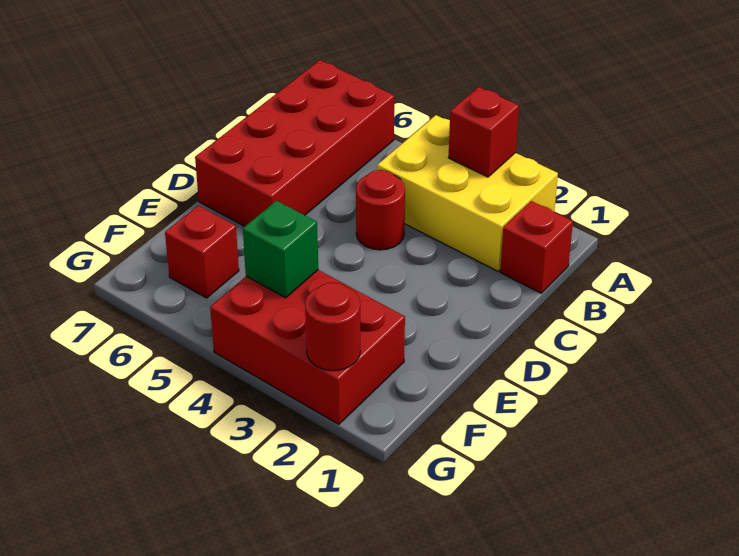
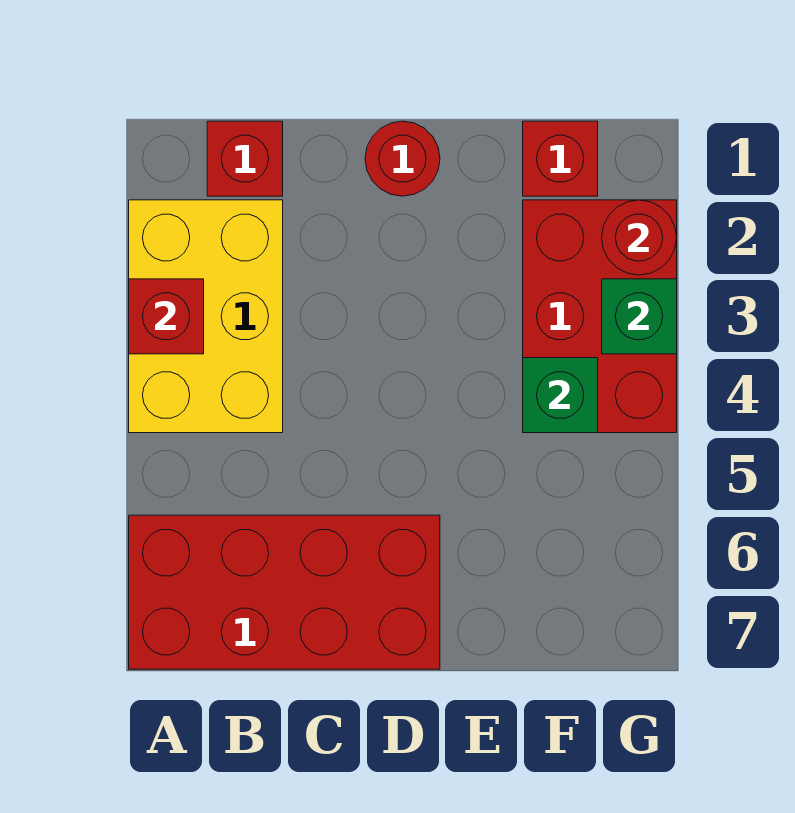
red round brick C4 level 1 -> red round brick D1 level 1
red brick F6 level 1 -> red brick F1 level 1
none -> green brick G3 level 2

